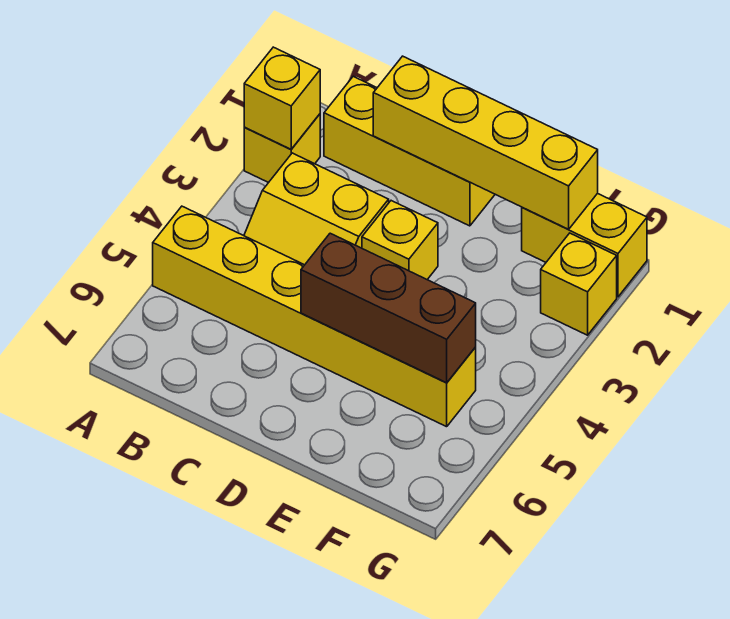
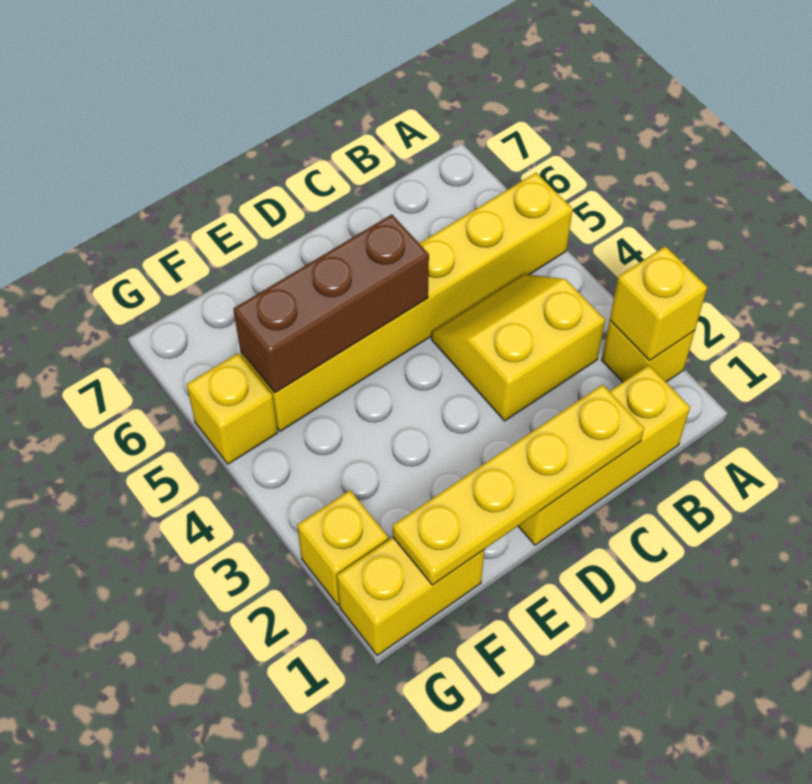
yellow brick C1:F1 level 2 -> yellow plate C1:F1 level 2
yellow brick D3 level 1 -> yellow brick G5 level 1

